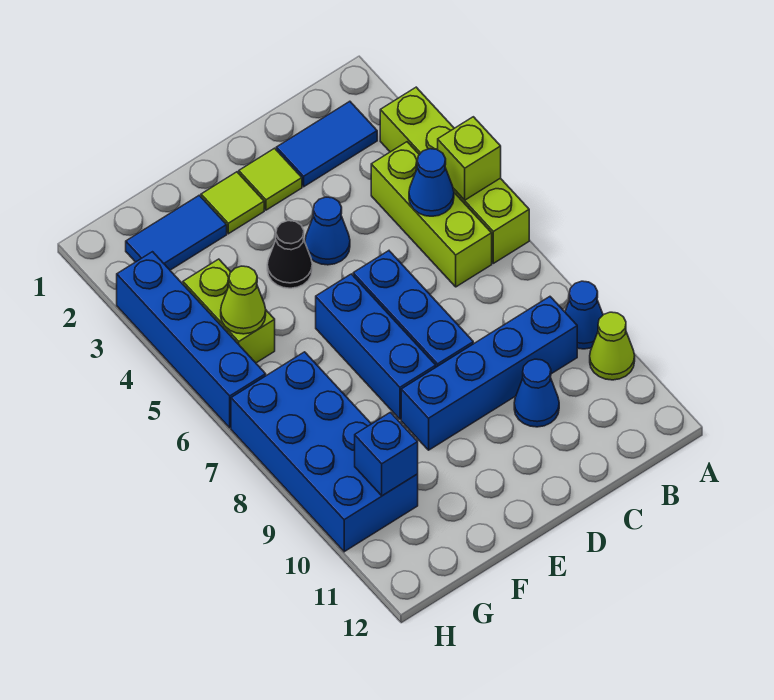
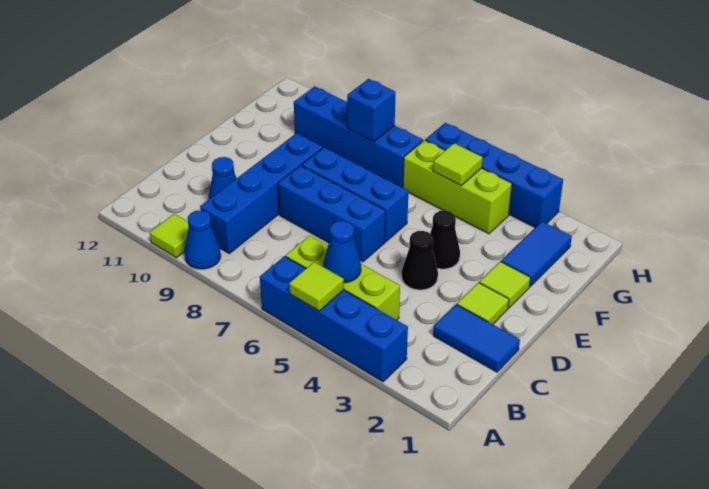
lime brick A3:A6 level 1 -> blue brick A3:A6 level 1
lime brick A5 level 2 -> lime tile A5 level 2
lime cone A10 level 1 -> lime tile A10 level 1
blue tile B2:C2 level 1 -> blue tile C1:C2 level 1
blue cone D4 level 1 -> black cone D4 level 1
lime brick G4:G5 level 1 -> lime brick G4:G6 level 1
lime cone G5 level 2 -> lime tile G5 level 2
blue brick G7:H10 level 1 -> blue brick G7:G10 level 1
blue brick G10 level 2 -> blue brick G8 level 2

